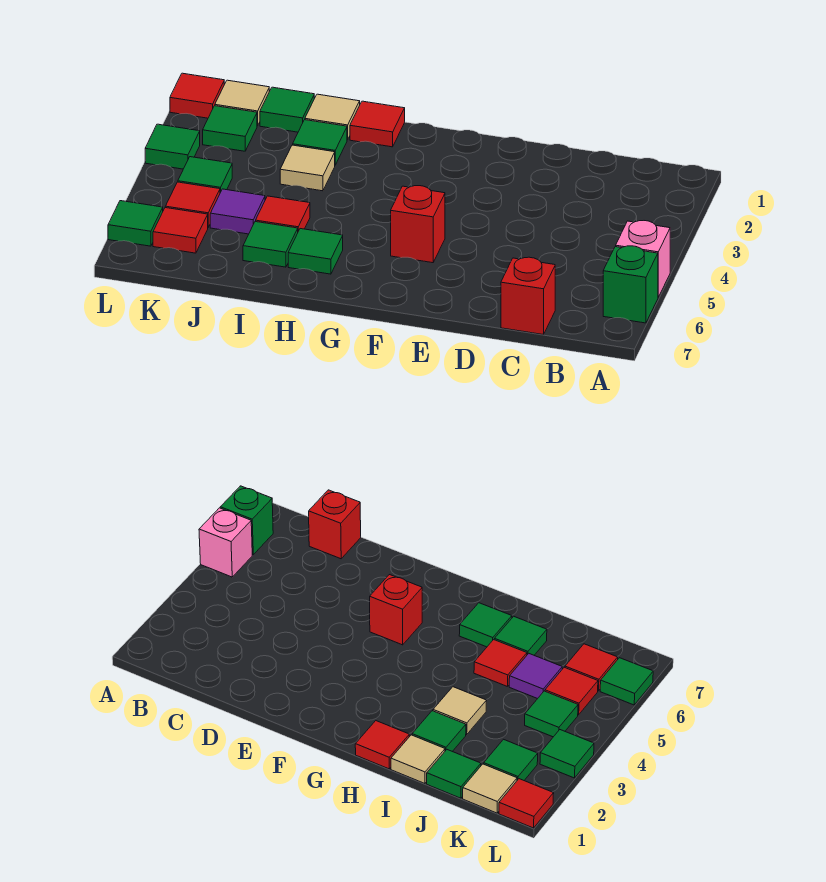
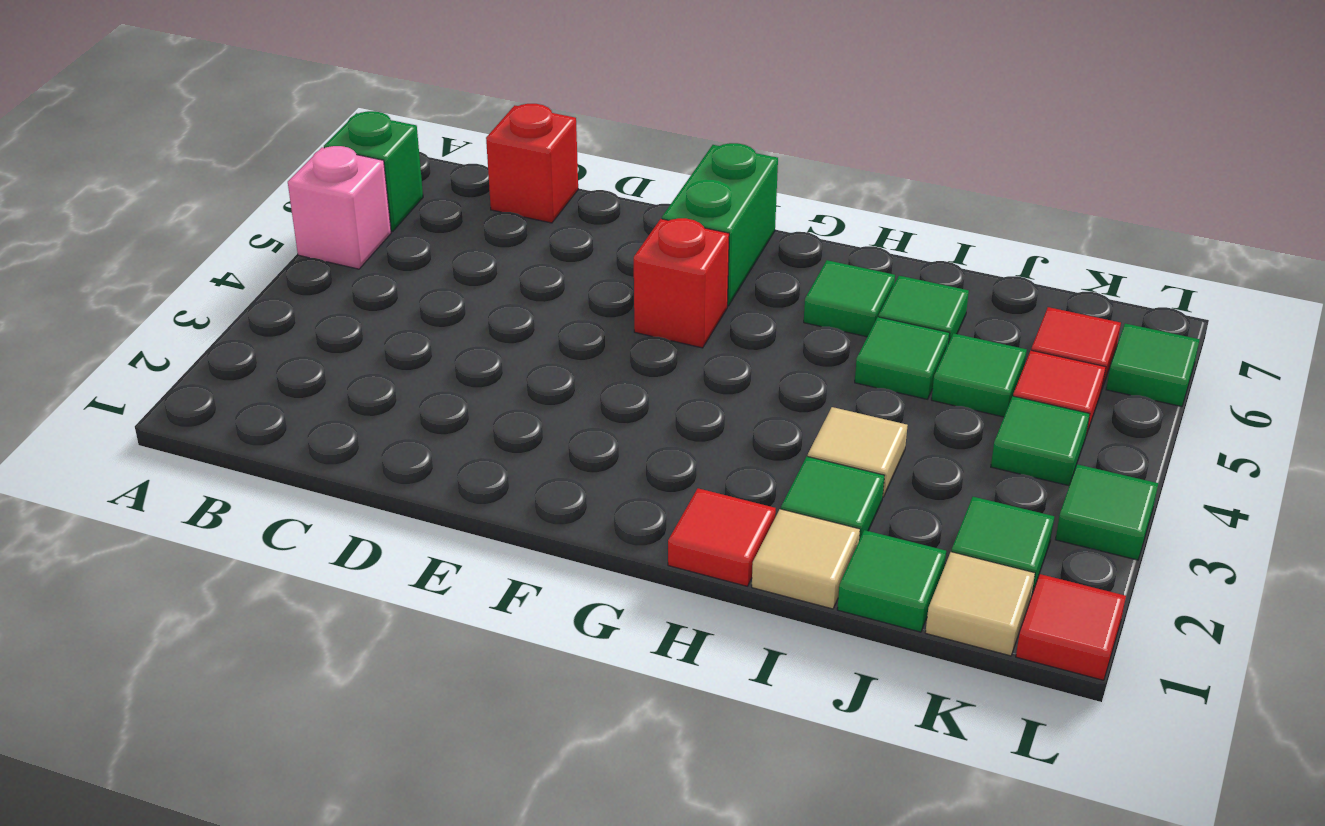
none -> green brick F6:F7 level 1
red tile I5 level 1 -> green tile I5 level 1
purple tile J5 level 1 -> green tile J5 level 1

